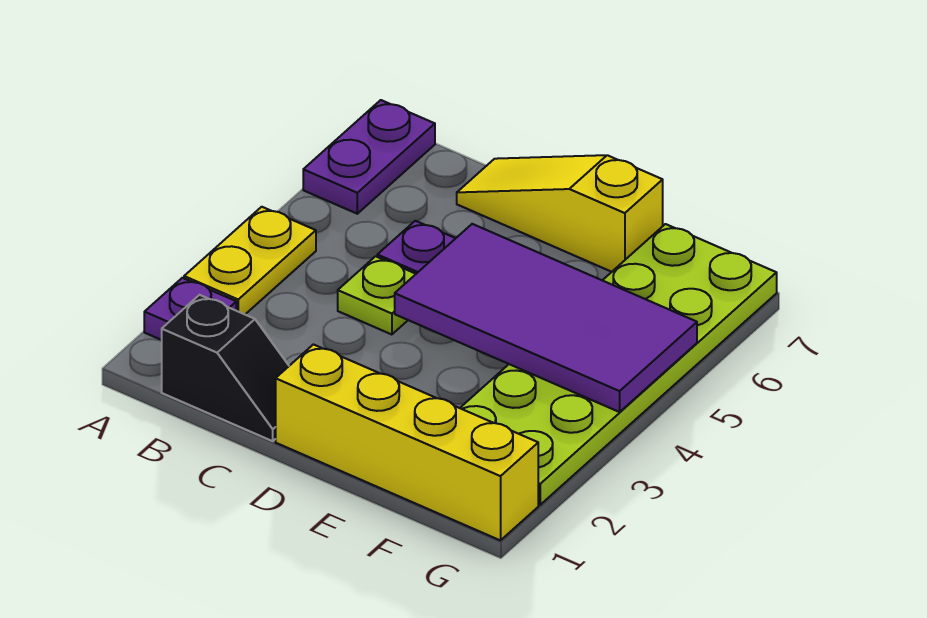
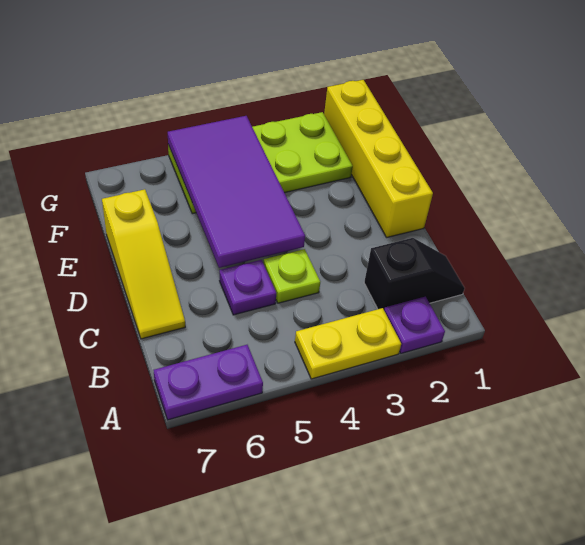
black slope B1:C1 level 1 top B -> black slope B1:B2 level 1 top 2
lime plate F2:G7 level 1 -> lime plate F2:G5 level 1

